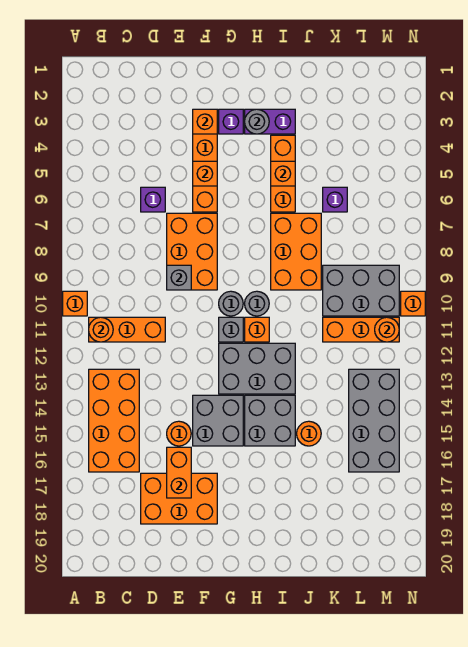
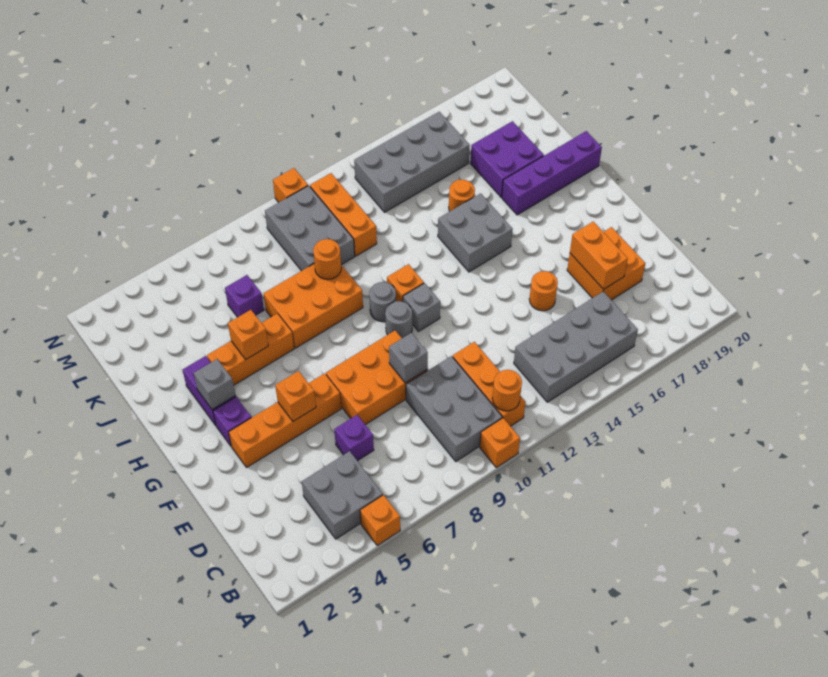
orange brick B13:C16 level 1 -> grey brick B13:C16 level 1
orange brick D17:F18 level 1 -> orange brick D17:E18 level 1
orange brick E16:E17 level 2 -> orange brick D17:E17 level 2
orange brick F3 level 2 -> orange brick A5 level 1
grey brick F14:G15 level 1 -> grey brick B4:C5 level 1
grey brick G12:I13 level 1 -> grey brick B9:D10 level 1
grey round brick H3 level 2 -> grey brick H3 level 2
none -> purple brick I17:I20 level 1
none -> purple brick J17:K18 level 1
orange round brick M11 level 2 -> orange round brick J9 level 2

